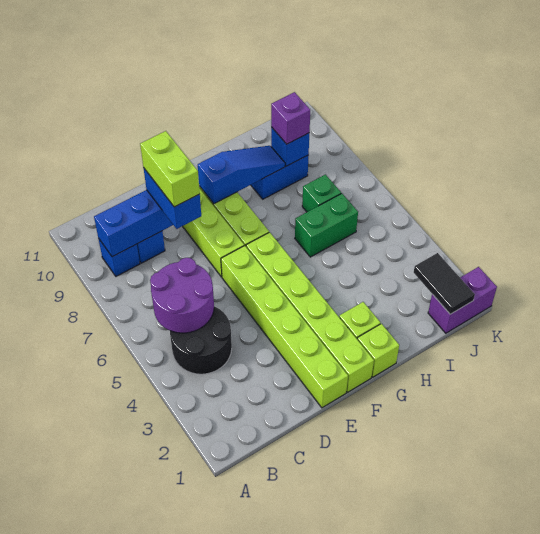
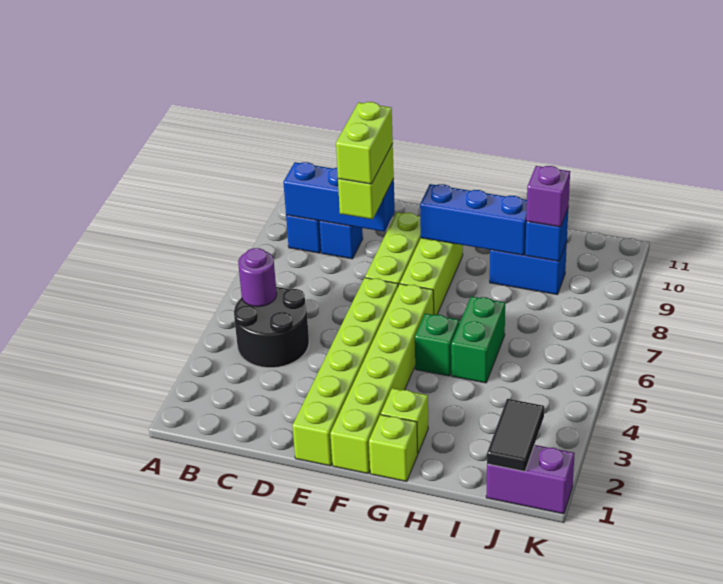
purple round brick B5:C6 level 2 -> purple round brick B5 level 2
blue brick D8:D9 level 3 -> lime brick D8:D9 level 3
blue slope F9:H9 level 2 top F -> blue brick F9:H9 level 2
green brick H6:I6 level 1 -> green brick H5:H6 level 1
green brick I7 level 1 -> green brick G5 level 1

